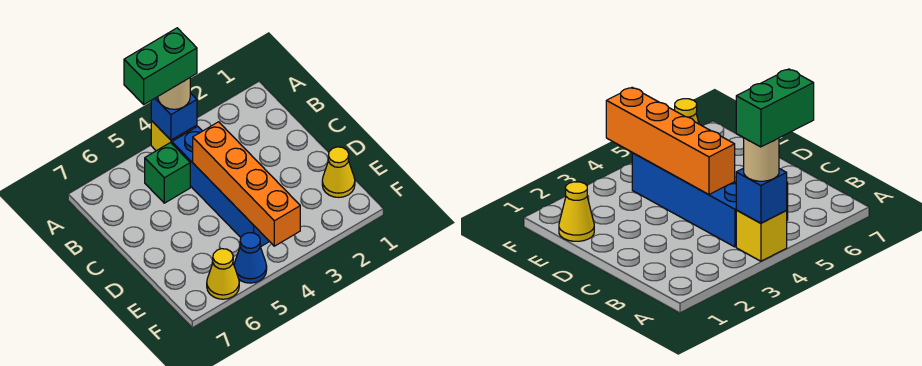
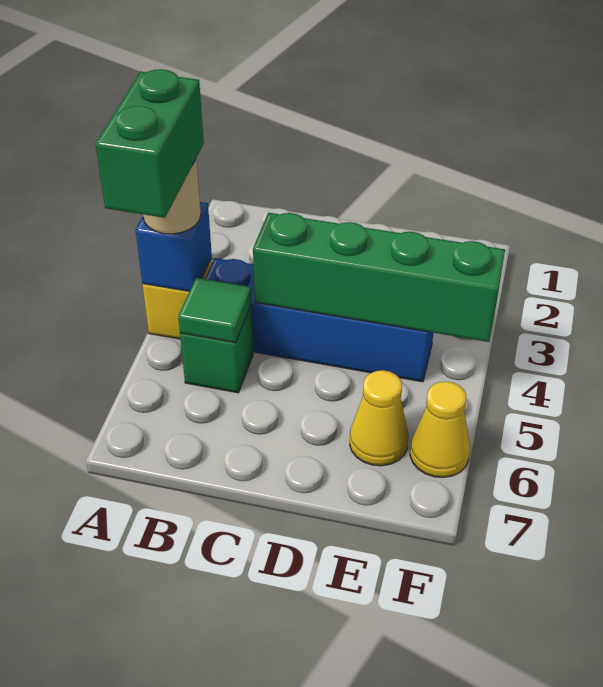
none -> green tile B5 level 2
orange brick C4:F4 level 2 -> green brick C4:F4 level 2
yellow cone E1 level 1 -> yellow cone E6 level 1
blue cone F5 level 1 -> none

